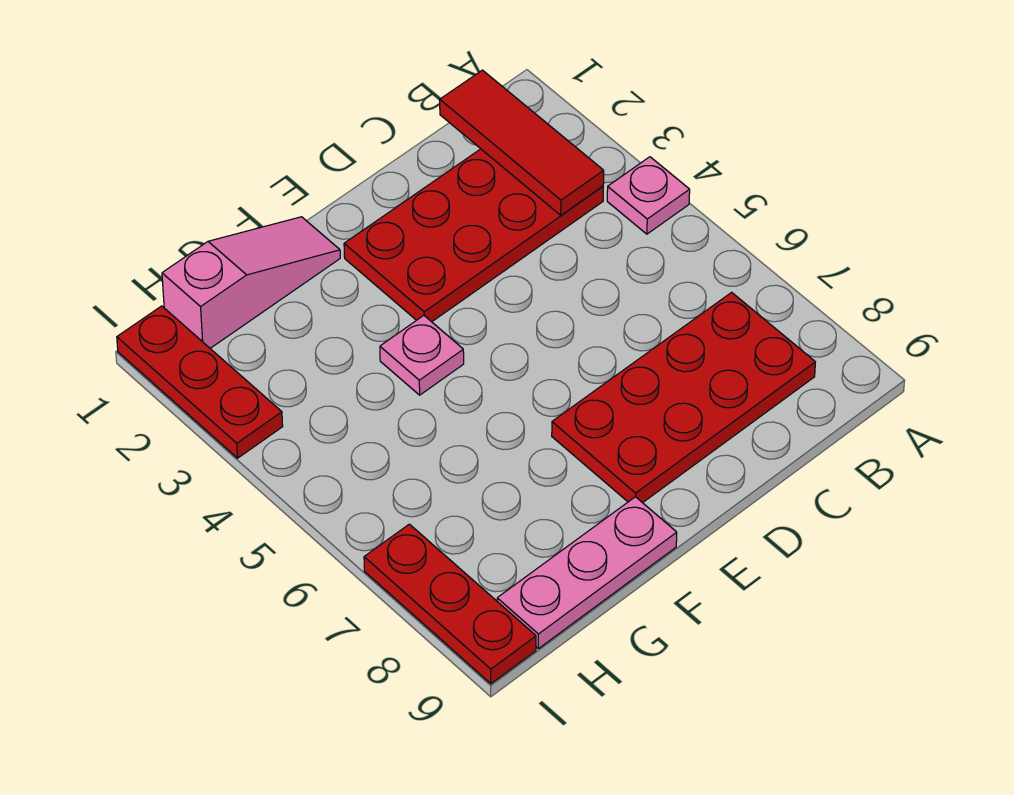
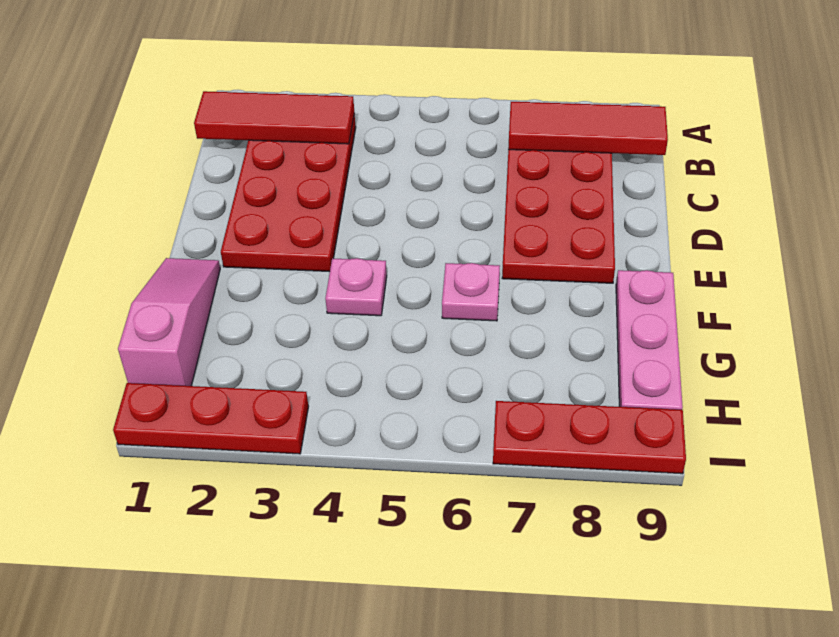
pink plate A4 level 1 -> pink plate F6 level 1
none -> red tile B7:B9 level 2

